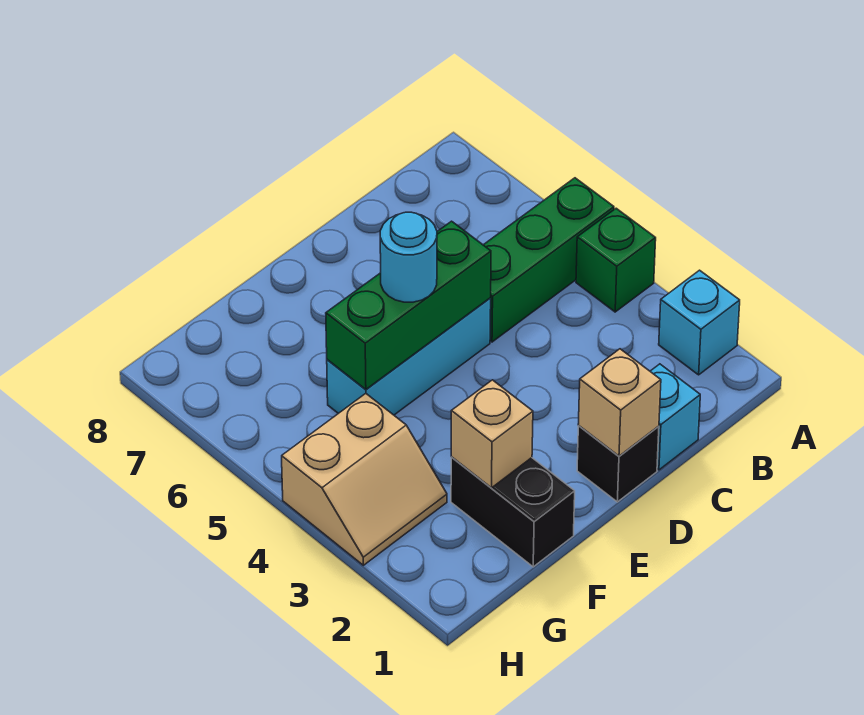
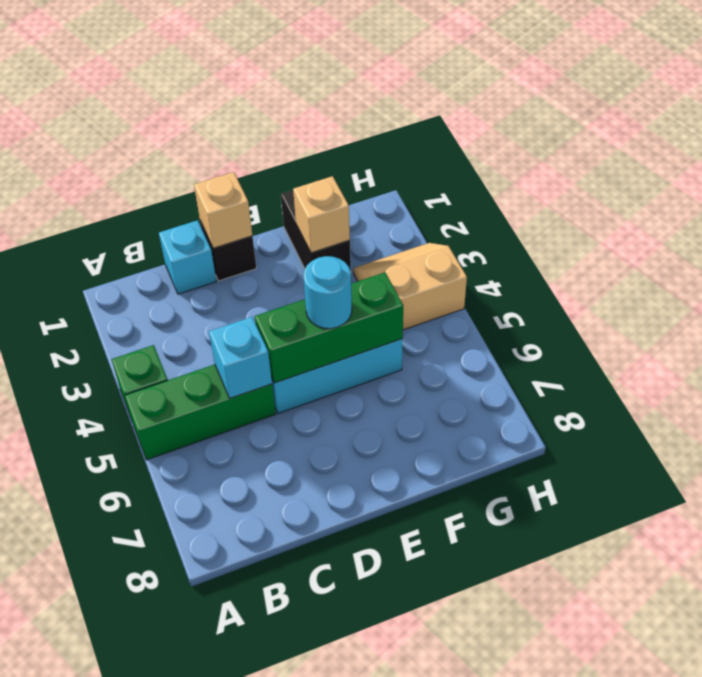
cyan brick A2 level 1 -> cyan brick C5 level 2

